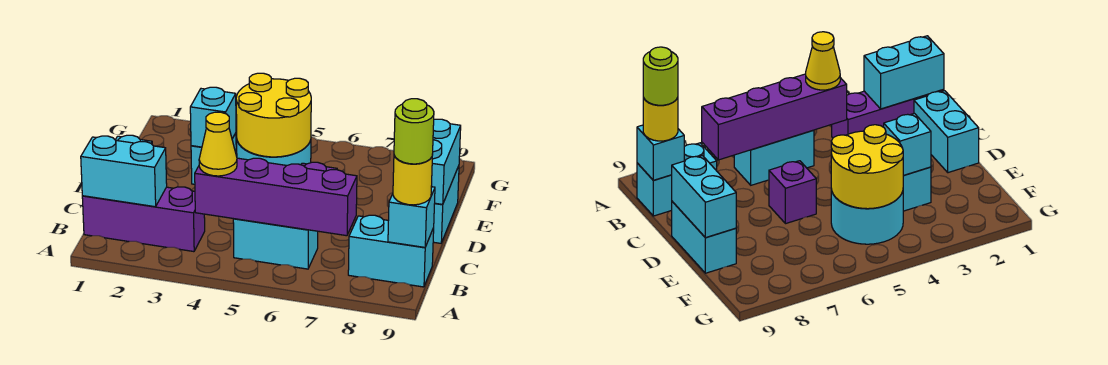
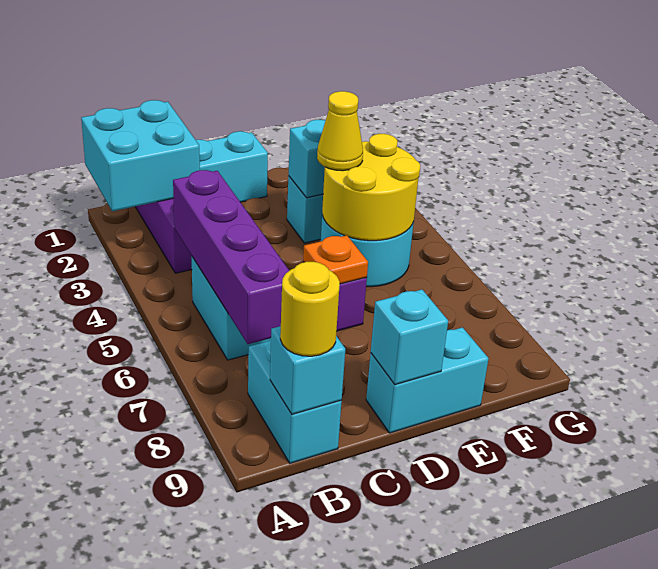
cyan brick B1:B2 level 2 -> cyan brick A1:B2 level 2
yellow cone B4 level 3 -> yellow cone E4 level 3
lime round brick B9 level 4 -> none
none -> orange plate D6 level 2
cyan brick D9:E9 level 2 -> cyan brick D9 level 2

